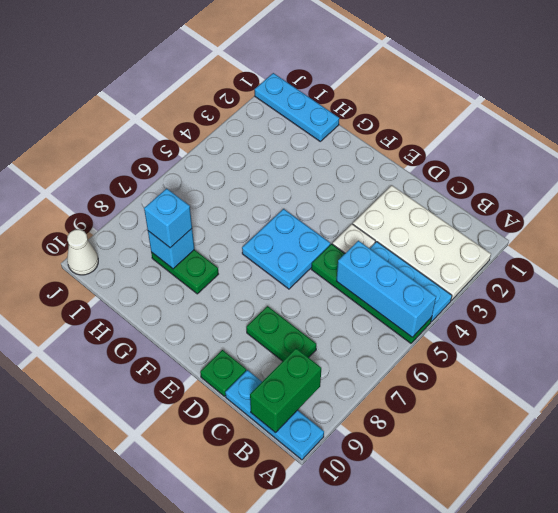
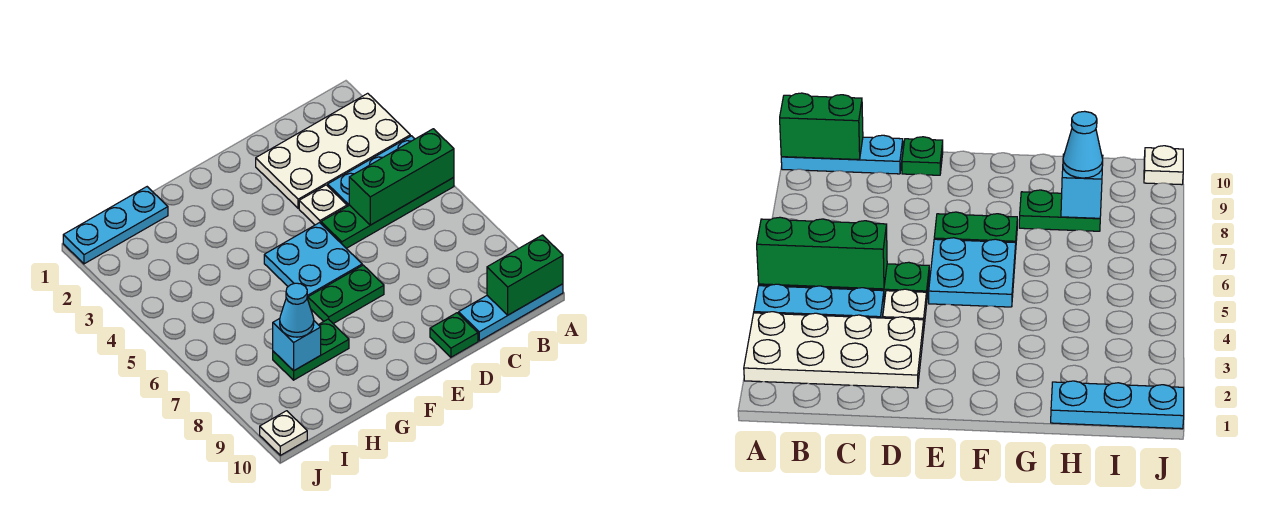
cyan brick A5:C5 level 2 -> green brick A5:C5 level 2
green brick B9:B10 level 2 -> green brick A10:B10 level 2
green plate C8:D8 level 1 -> green plate E7:F7 level 1
cyan brick H8 level 3 -> cyan cone H8 level 3
white cone J10 level 1 -> white plate J10 level 1

